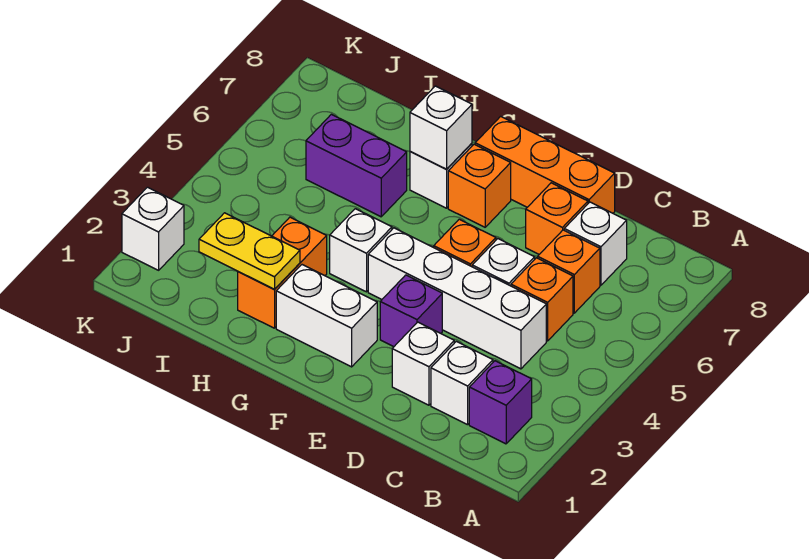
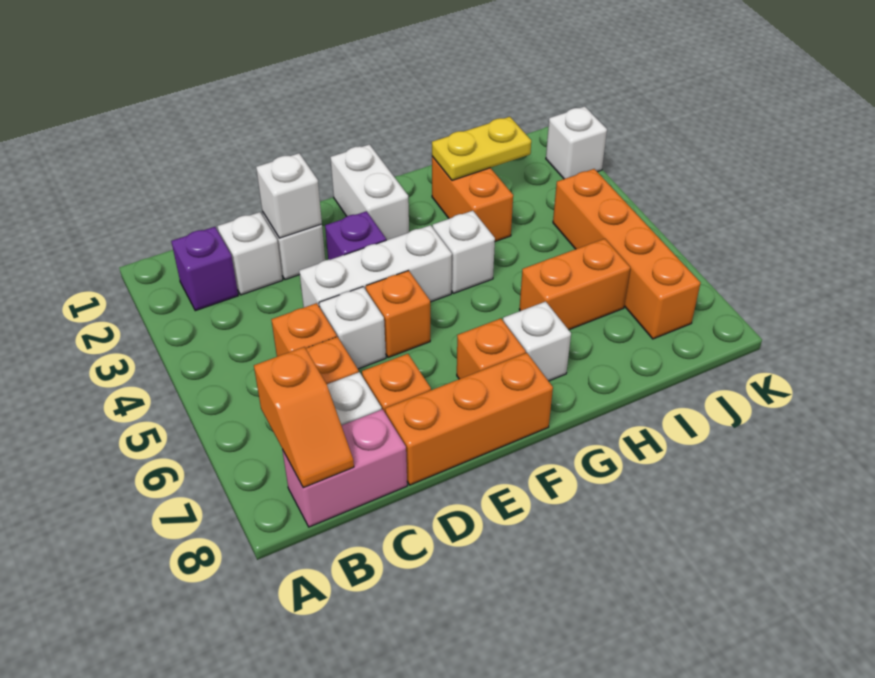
none -> orange slope B7:B8 level 2 top 7
none -> pink brick B8:C8 level 1
white brick C4:F4 level 1 -> white brick D4:F4 level 1
white brick F2:G2 level 1 -> white brick F1:F2 level 1
white brick G7 level 2 -> white brick D2 level 2
purple brick H6:I6 level 1 -> orange brick H6:I6 level 1
none -> orange brick J4:J7 level 1

